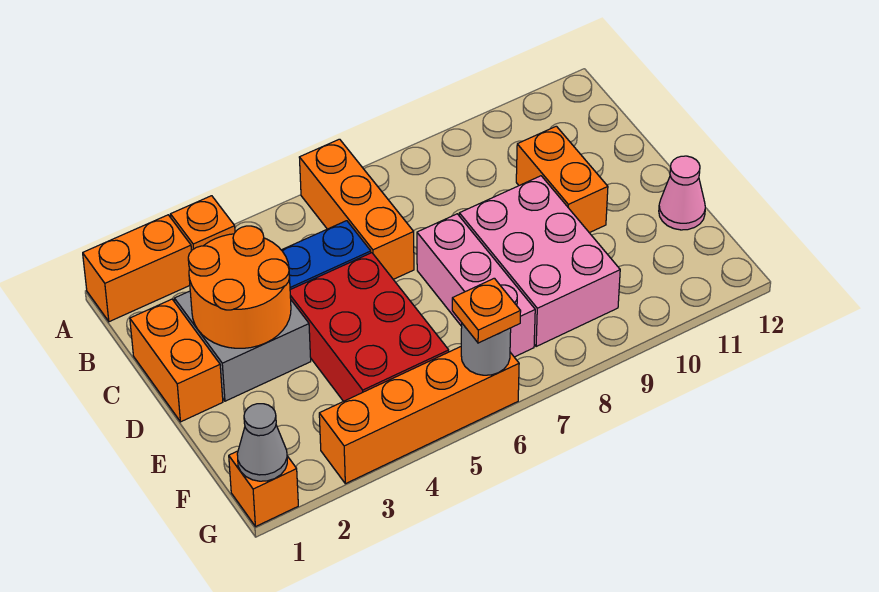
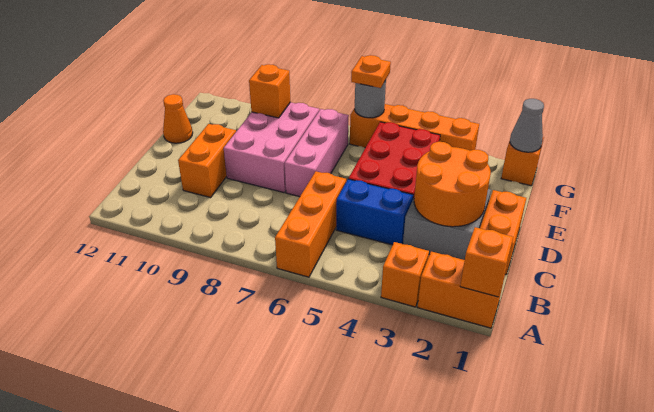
none -> orange brick A1 level 2
pink cone E12 level 1 -> orange cone E12 level 1
none -> orange brick F9 level 2

